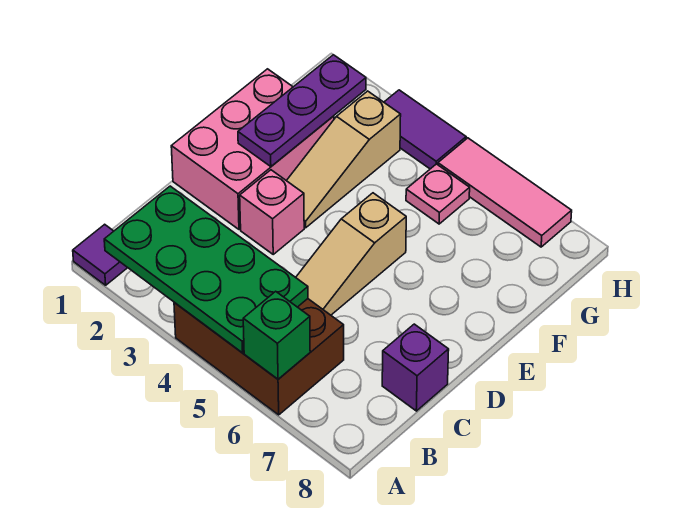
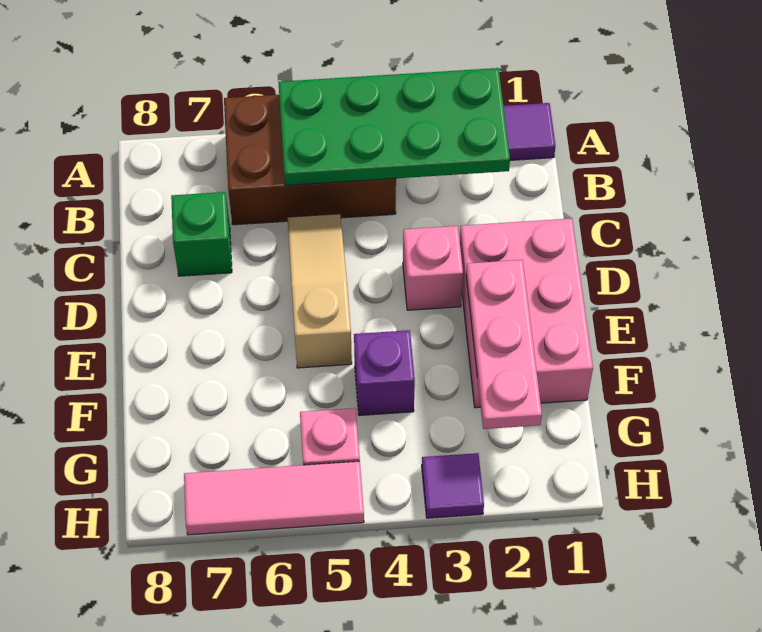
green brick A6 level 2 -> green brick C7 level 1
purple brick C8 level 1 -> purple brick F4 level 1
purple plate E2:G2 level 2 -> pink plate E2:G2 level 2
tan slope E3:G3 level 1 top G -> none
purple tile H3:H4 level 1 -> purple tile H3 level 1

